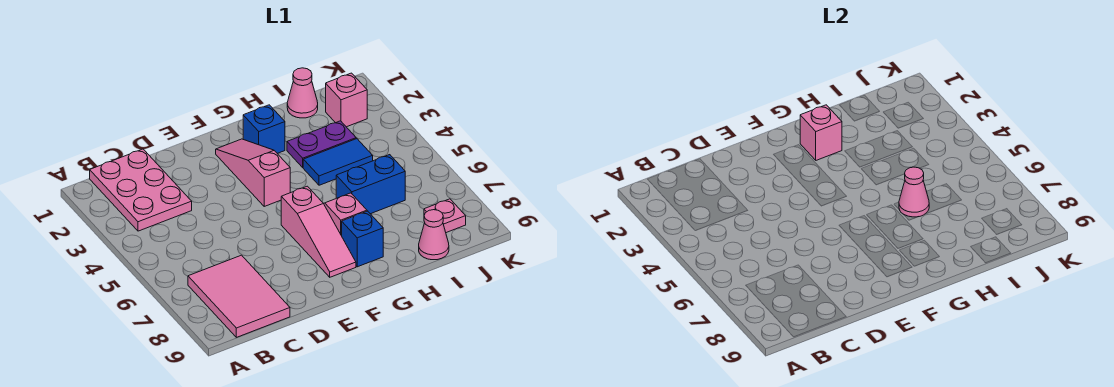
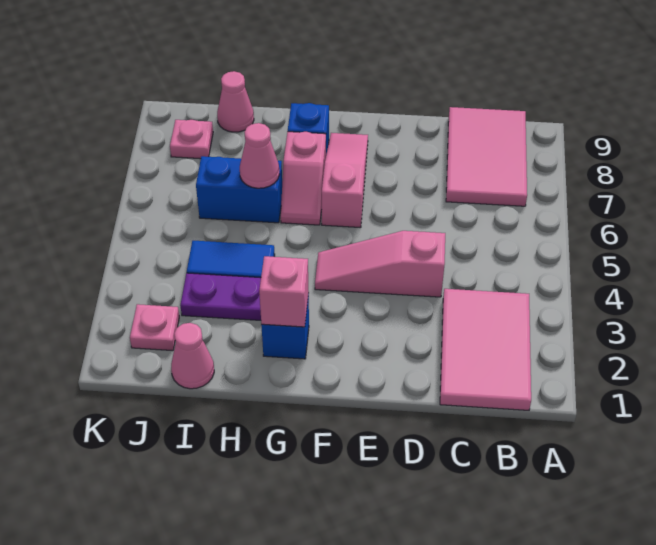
pink plate B1:C3 level 1 -> pink tile B1:C3 level 1
pink slope F2:F4 level 1 top 4 -> pink slope D4:F4 level 1 top D
pink brick J2 level 1 -> pink plate J2 level 1

